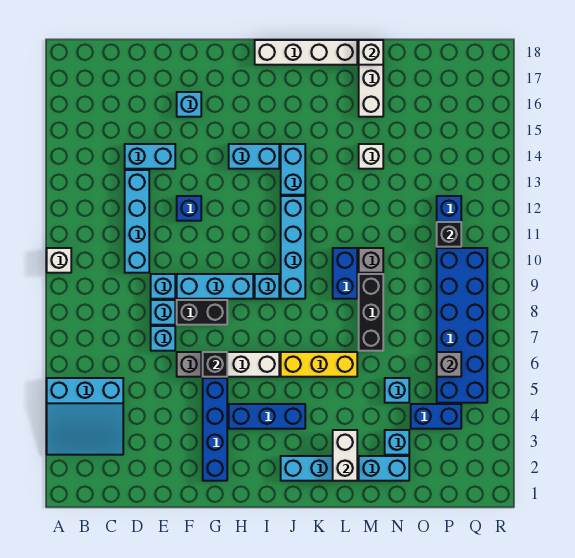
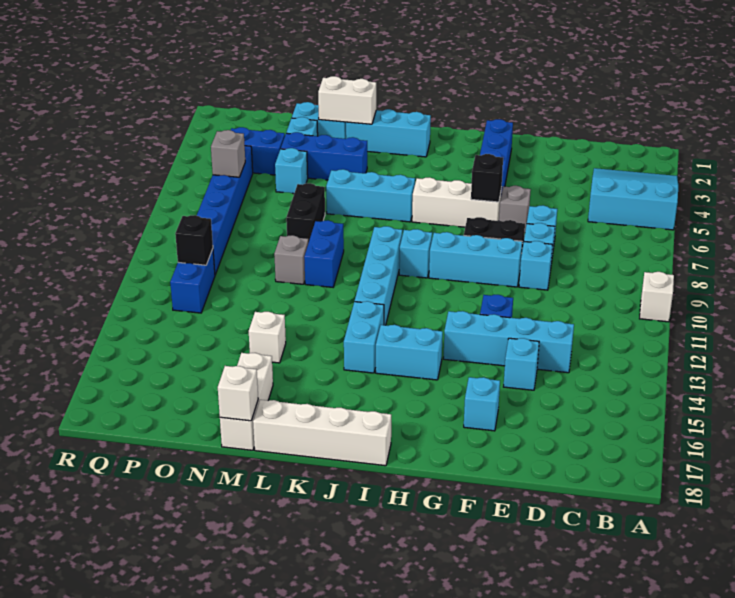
cyan brick D10:D13 level 1 -> cyan brick D13:G13 level 1
cyan brick D14:E14 level 1 -> cyan brick E14 level 1
blue brick H4:J4 level 1 -> blue brick L4:N4 level 1
yellow brick J6:L6 level 1 -> cyan brick J6:L6 level 1
white brick L2:L3 level 2 -> white brick L2:M2 level 2
black brick M7:M9 level 1 -> black brick M7:M8 level 1
blue brick P5:Q10 level 1 -> blue brick P5:P10 level 1

